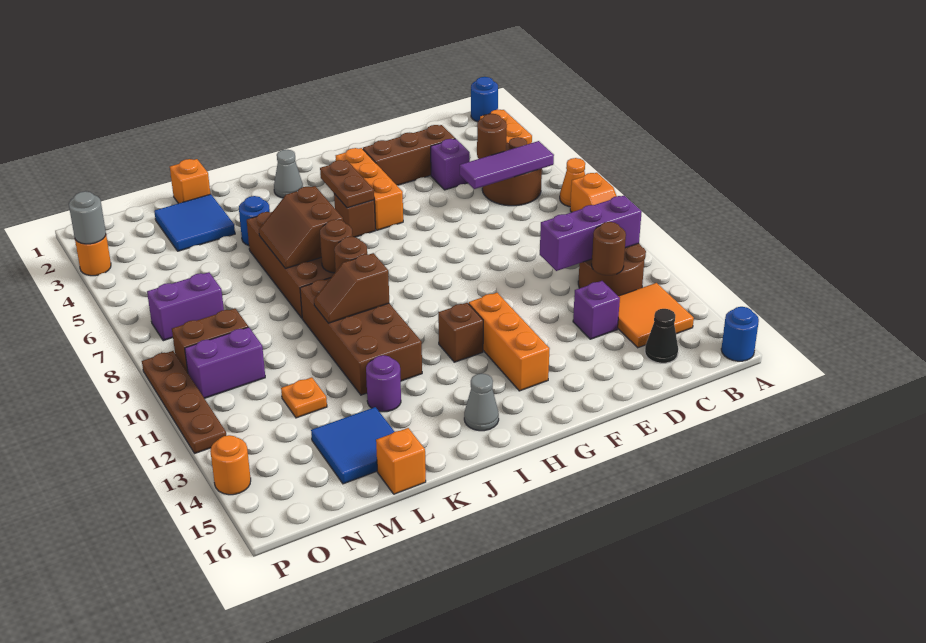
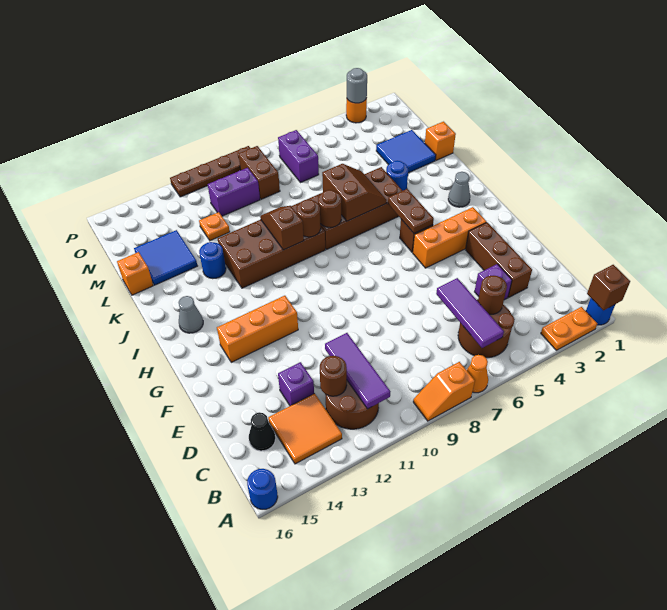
purple brick B11:D11 level 2 -> purple tile B11:D11 level 2
brown plate H4:H5 level 2 -> brown plate H5:I5 level 2
brown brick H12 level 1 -> brown brick A1 level 2
brown slope J6:K7 level 2 top J -> brown slope J6:K7 level 2 top 7
purple round brick K13 level 1 -> blue round brick K13 level 1
purple brick N10:O10 level 1 -> purple brick N10:N11 level 1
orange round brick P14 level 1 -> none

